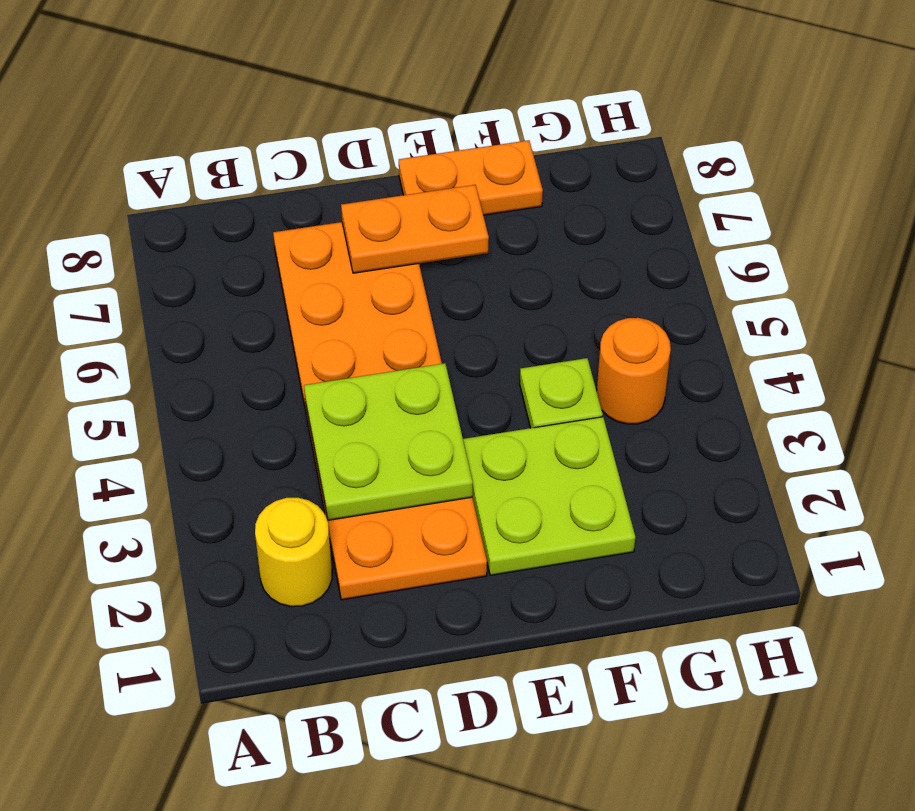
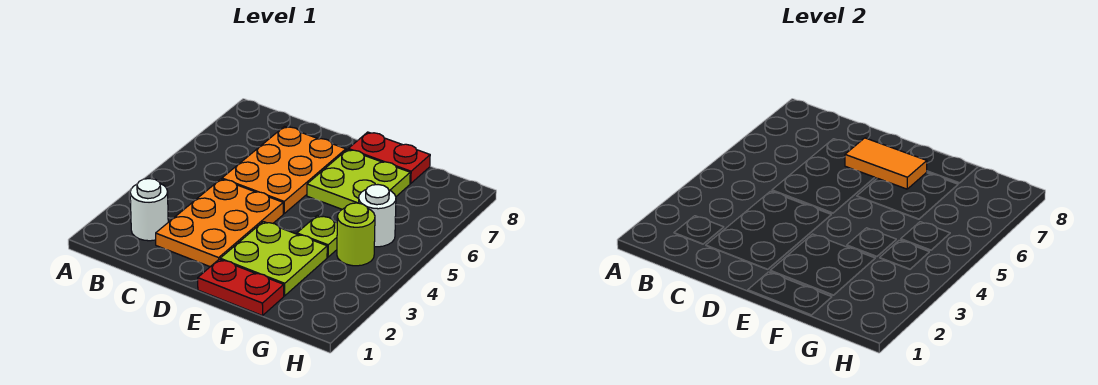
yellow round brick B2 level 1 -> white round brick B2 level 1
lime plate C3:D4 level 2 -> lime plate E6:F7 level 1
orange plate D7:E7 level 2 -> orange tile D7:E7 level 2
none -> red plate E1:F1 level 1
orange plate E8:F8 level 1 -> red plate E8:F8 level 1
orange round brick G4 level 1 -> lime round brick G4 level 1
none -> white round brick G5 level 1

